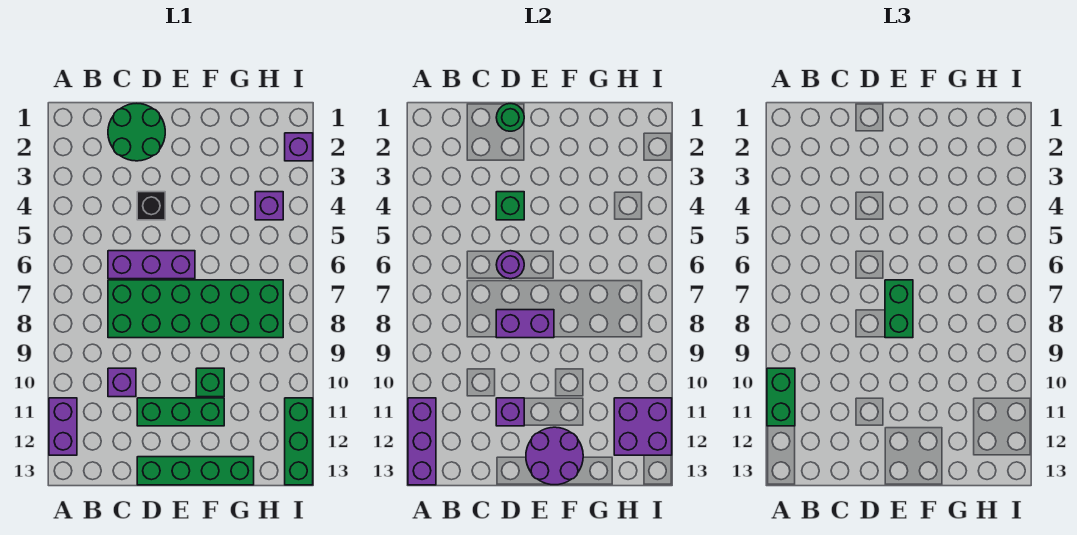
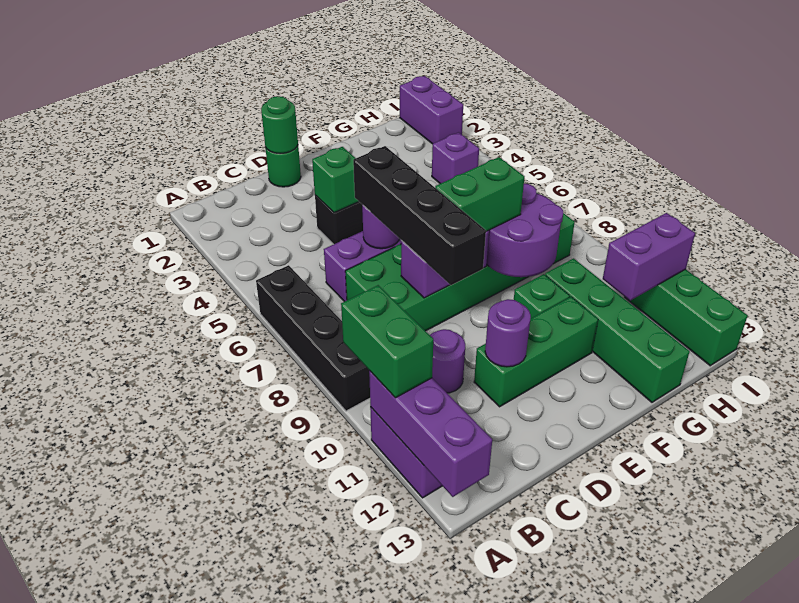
none -> black brick A6:A9 level 1
green round brick C1:D2 level 1 -> green round brick D1 level 1
purple brick C10 level 1 -> purple round brick C10 level 1
none -> black brick D6:D9 level 3
purple brick D11 level 2 -> purple round brick D11 level 2
green brick D13:G13 level 1 -> green brick G10:G13 level 1
green brick E7:E8 level 3 -> green brick E8:F8 level 3
purple round brick E12:F13 level 2 -> purple round brick F8:G9 level 2
purple brick H11:I12 level 2 -> purple brick H11:I11 level 2
purple brick I2 level 1 -> purple brick I1:I2 level 1

